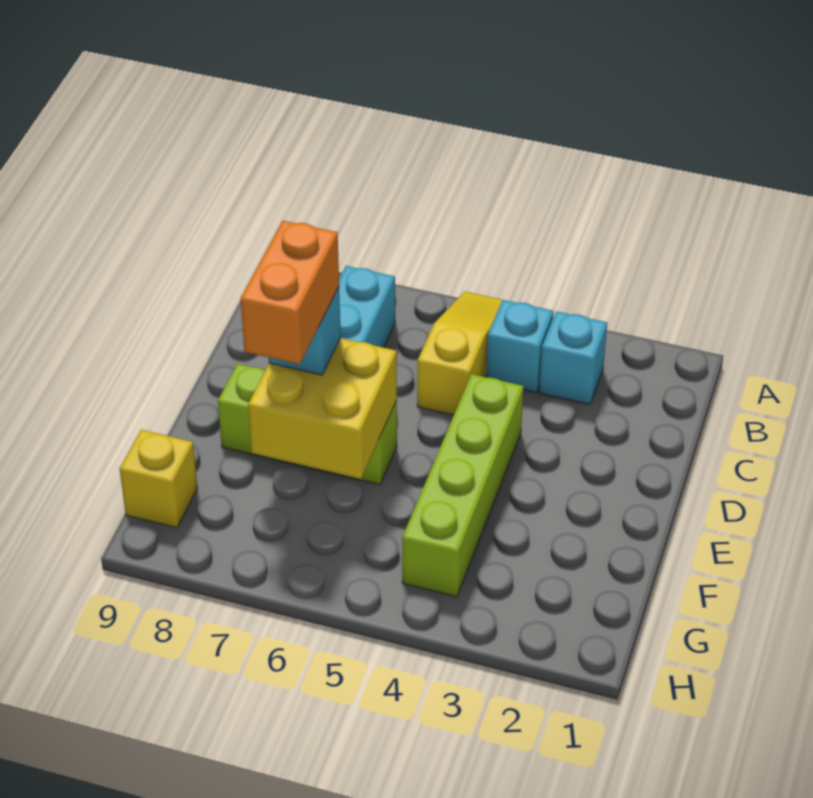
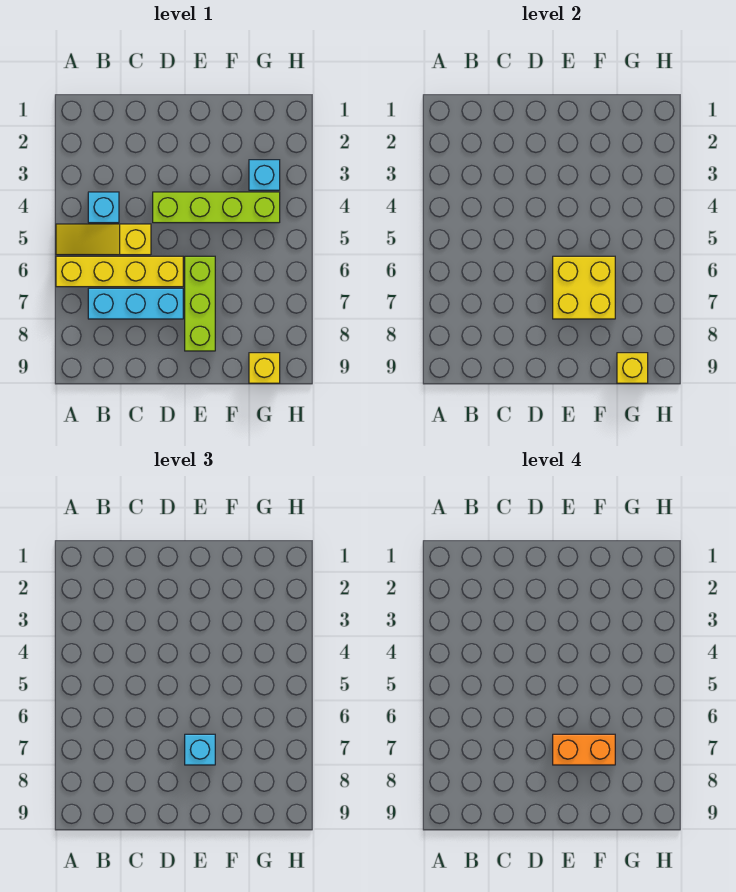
none -> yellow brick A6:D6 level 1
cyan brick B3 level 1 -> cyan brick G3 level 1
none -> yellow brick G9 level 2

